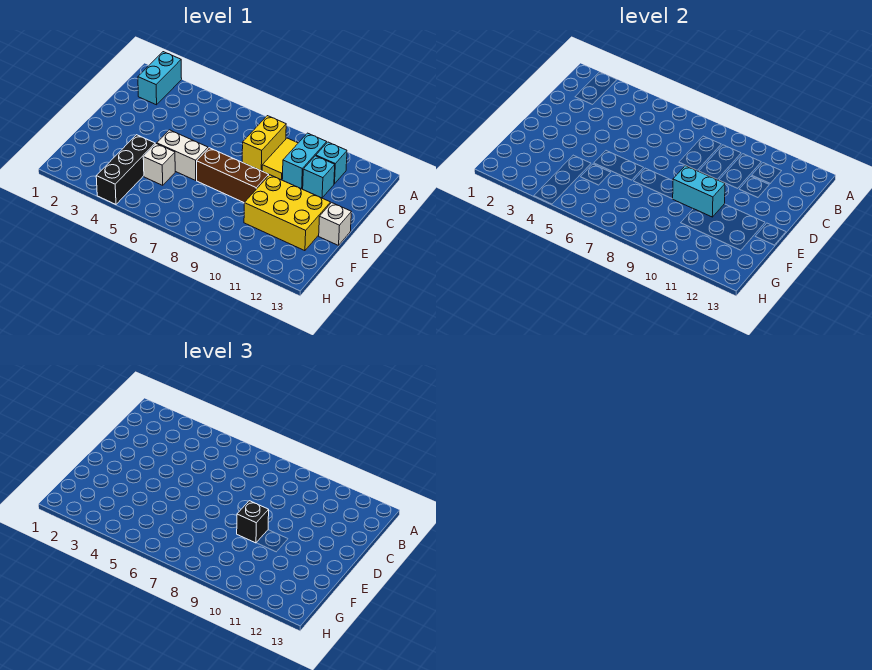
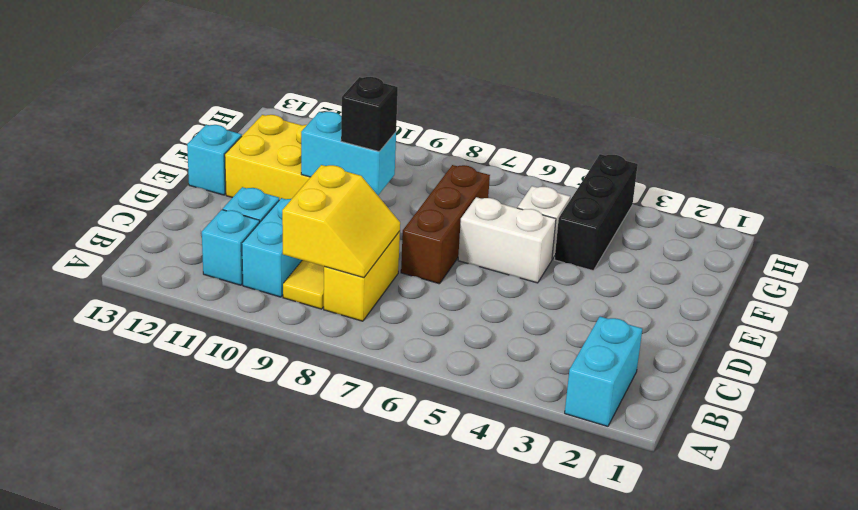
none -> yellow slope B8:C9 level 2 top 9
brown brick E7:E9 level 1 -> brown brick D7:F7 level 1
white brick E13 level 1 -> cyan brick E13 level 1

